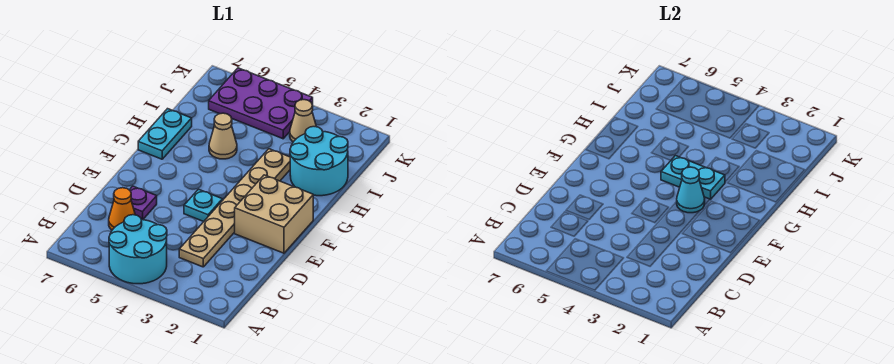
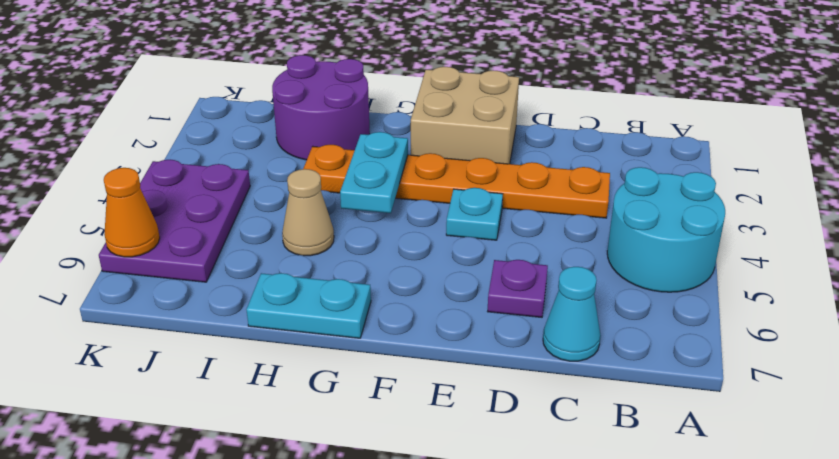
tan plate C3:H3 level 1 -> orange plate C3:H3 level 1
orange cone C6 level 1 -> orange cone K6 level 2
cyan cone F3 level 2 -> cyan cone C7 level 1
cyan round brick H1:I2 level 1 -> purple round brick H1:I2 level 1
tan cone J3 level 1 -> none

